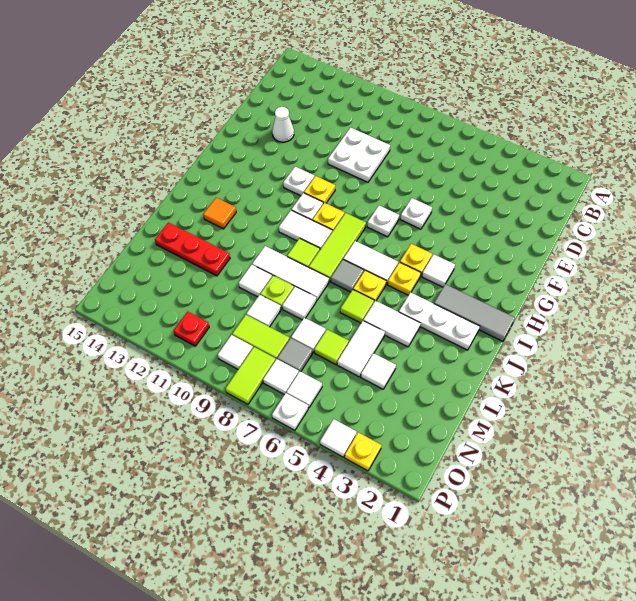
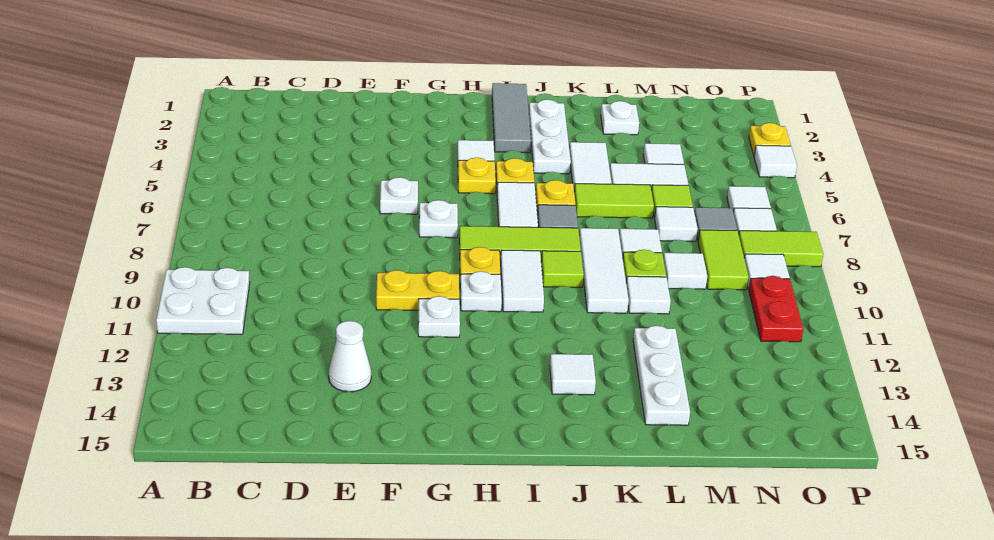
white plate D9:E10 level 1 -> white plate A10:B11 level 1
yellow plate G10 level 1 -> yellow plate F10:G10 level 1
orange tile J13 level 1 -> white tile J13 level 1
lime tile K6 level 1 -> lime tile K6:L6 level 1
red plate L12:L14 level 1 -> white plate L12:L14 level 1
red plate O11 level 1 -> red plate O10:O11 level 1
white plate P6 level 1 -> white plate L2 level 1

